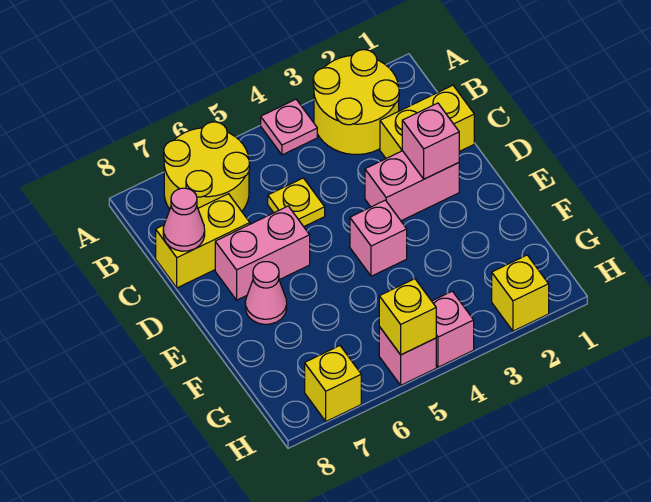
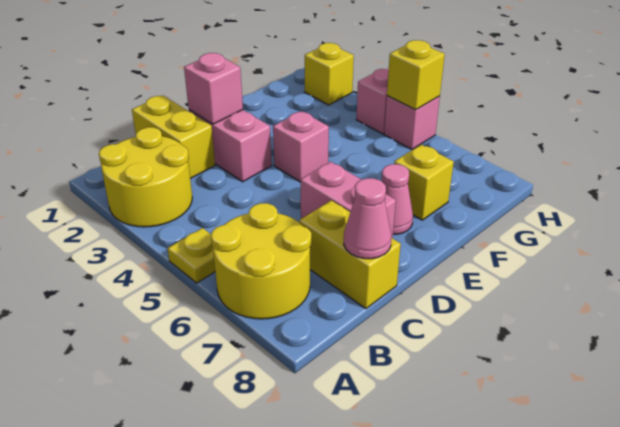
pink plate A4 level 1 -> none
yellow plate C5 level 1 -> yellow plate A5 level 1
yellow brick H7 level 1 -> yellow brick F7 level 1

